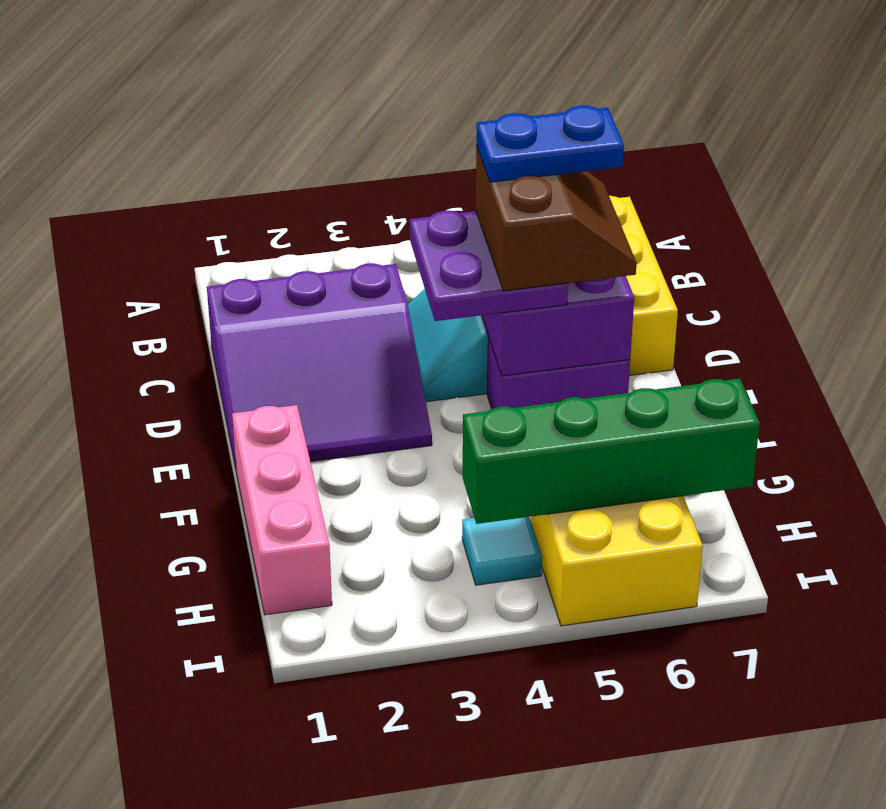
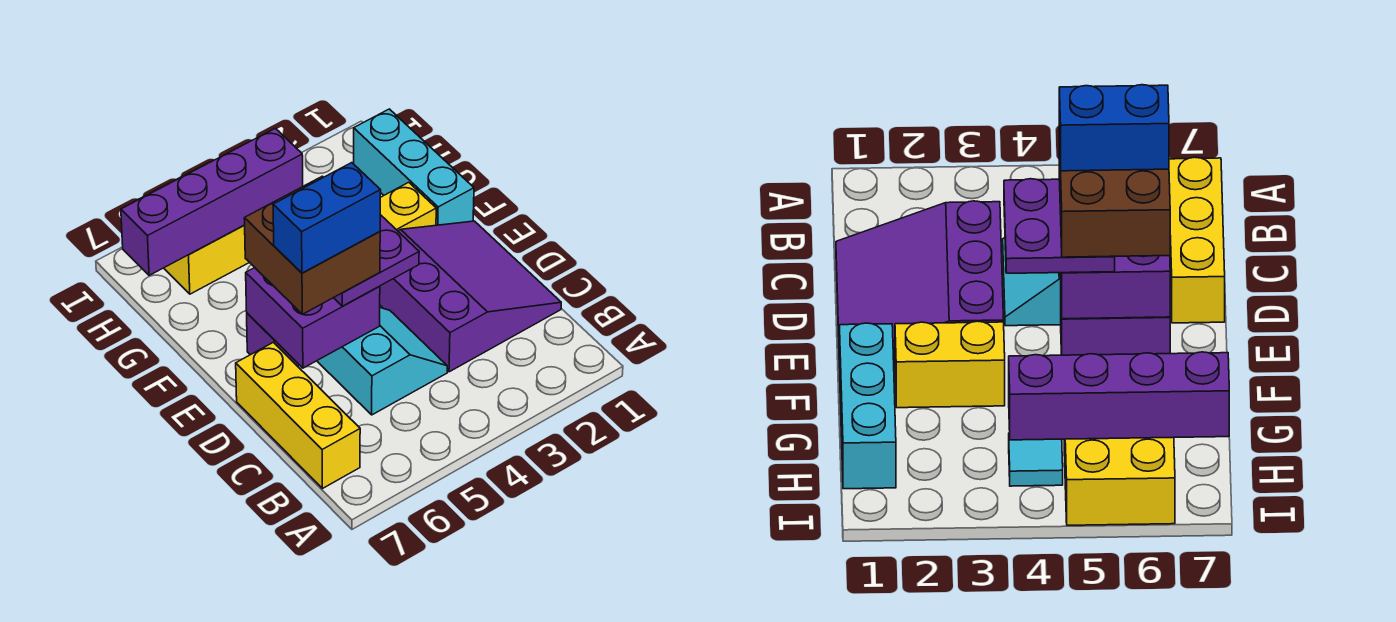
purple slope C1:E3 level 1 top C -> purple slope C1:E3 level 1 top 3
brown slope D5:E6 level 4 top 5 -> brown brick D5:E6 level 4
blue plate D5:D6 level 5 -> blue brick D5:D6 level 5
pink brick F1:H1 level 1 -> cyan brick F1:H1 level 1
none -> yellow brick F2:F3 level 1
green brick H4:H7 level 2 -> purple brick H4:H7 level 2

